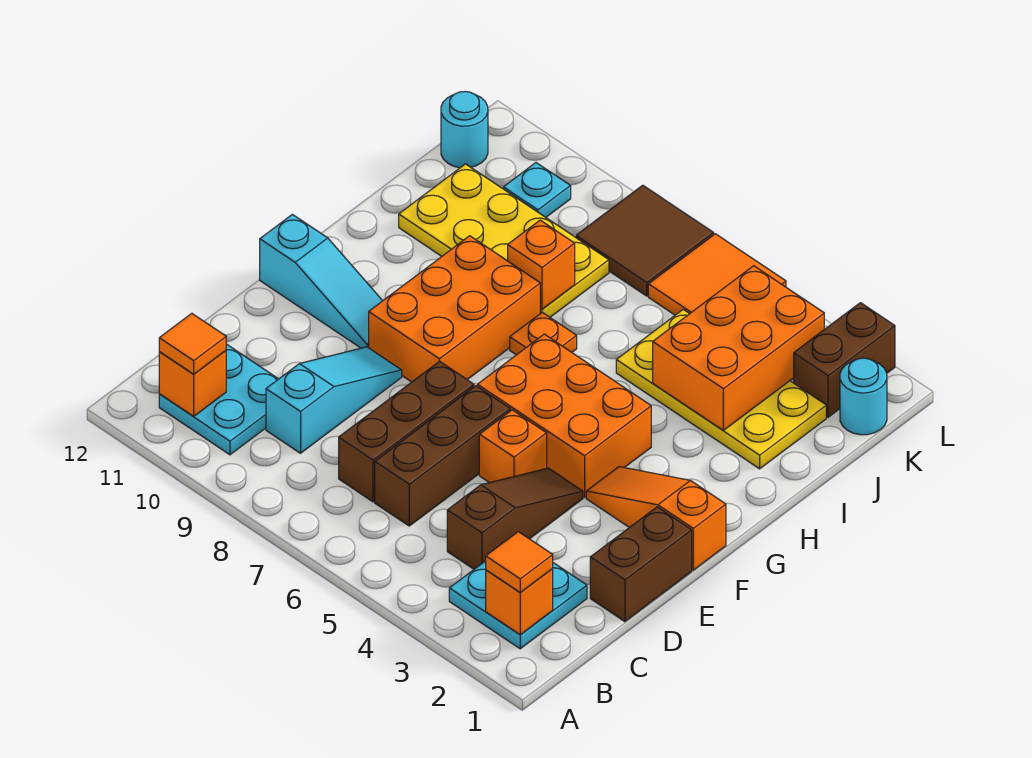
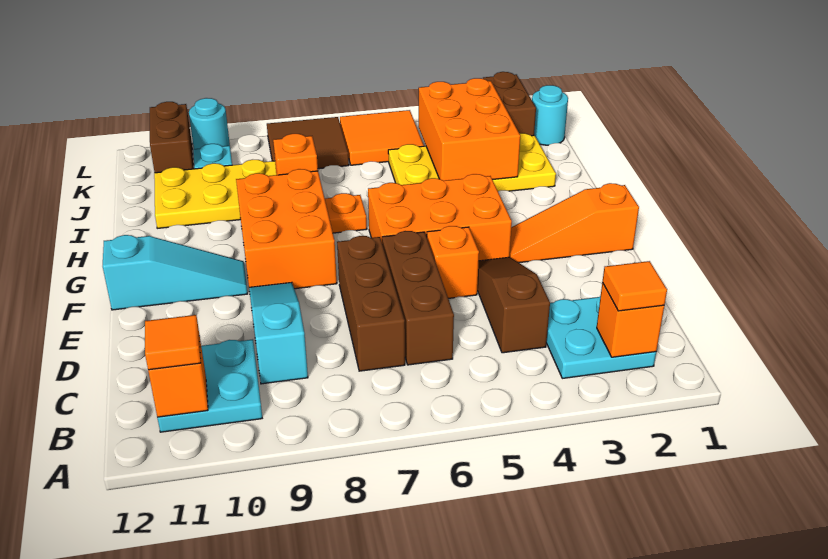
brown brick D1:E1 level 1 -> brown brick K11:L11 level 1
cyan round brick K12 level 1 -> cyan round brick L10 level 1

